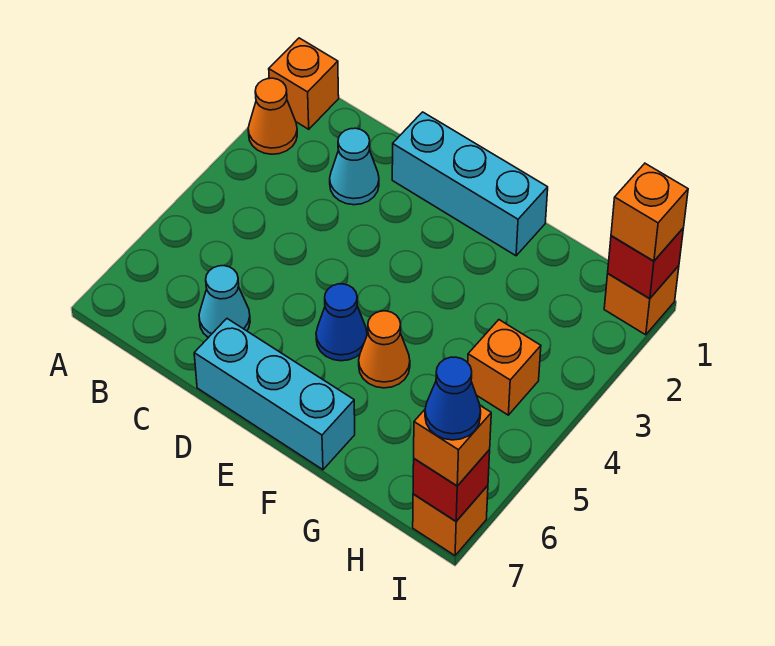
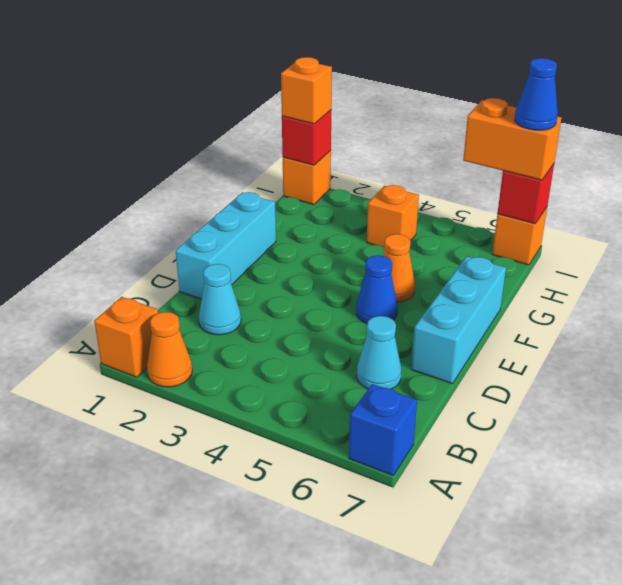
none -> blue brick A7 level 1
orange brick I7 level 3 -> orange brick I6:I7 level 3

